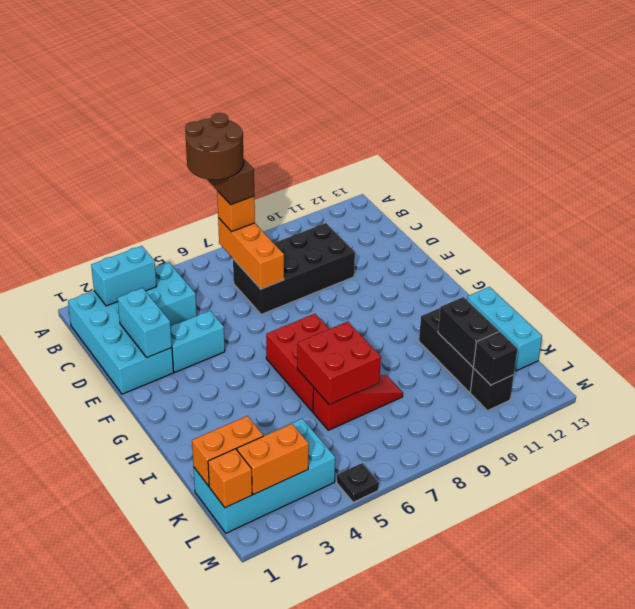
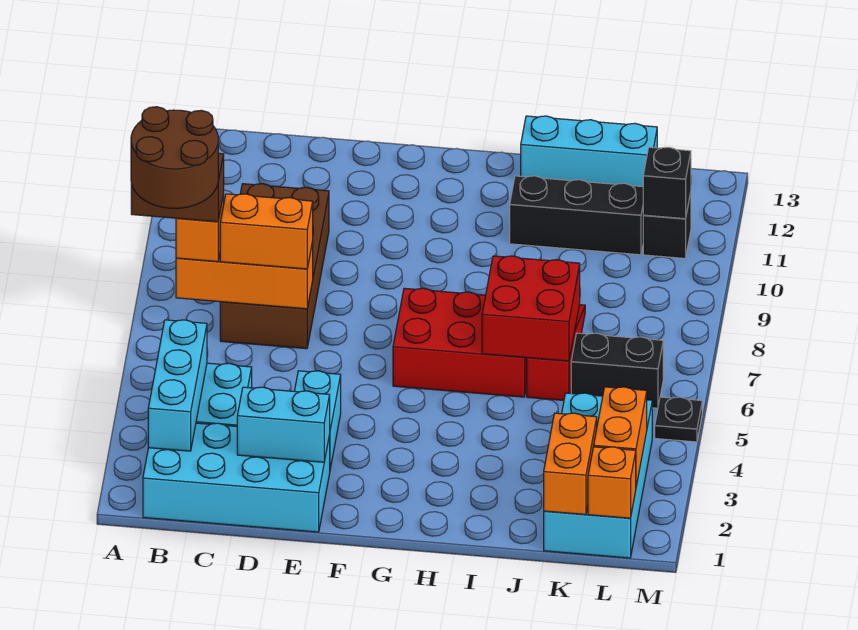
cyan brick B2:B3 level 2 -> cyan brick B2:B4 level 2
black brick C7:D10 level 1 -> brown brick C7:D10 level 1
none -> orange brick C7:D7 level 3
black brick J11:K11 level 2 -> black brick K6:L6 level 1

